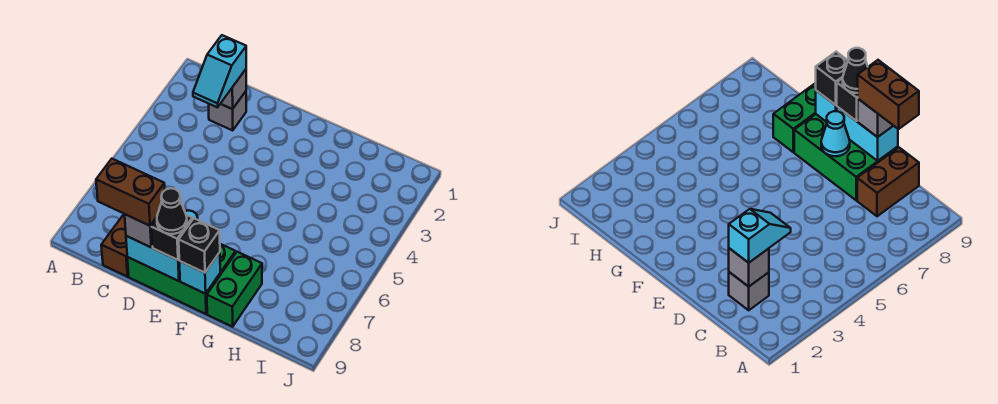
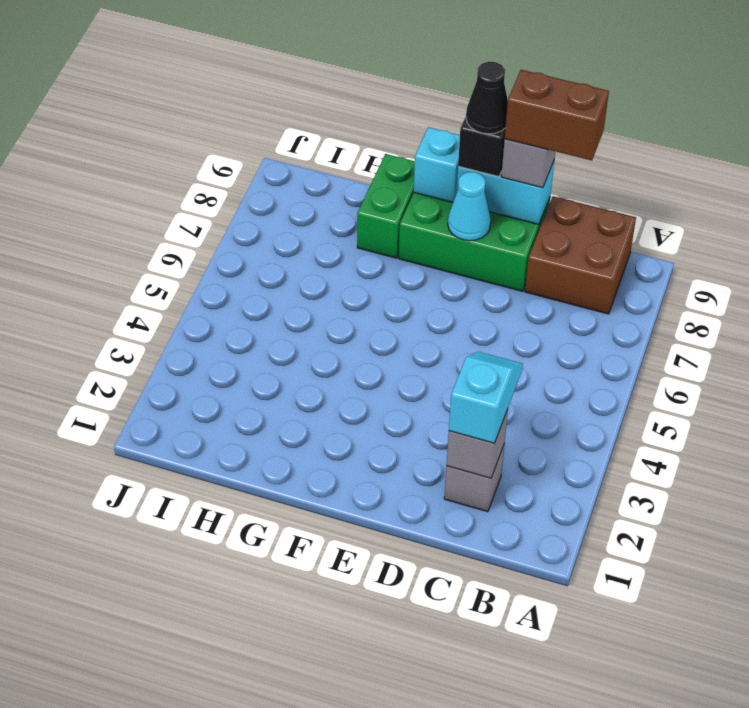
brown brick C8:C9 level 1 -> brown brick B8:C9 level 1
black brick F9 level 3 -> none

